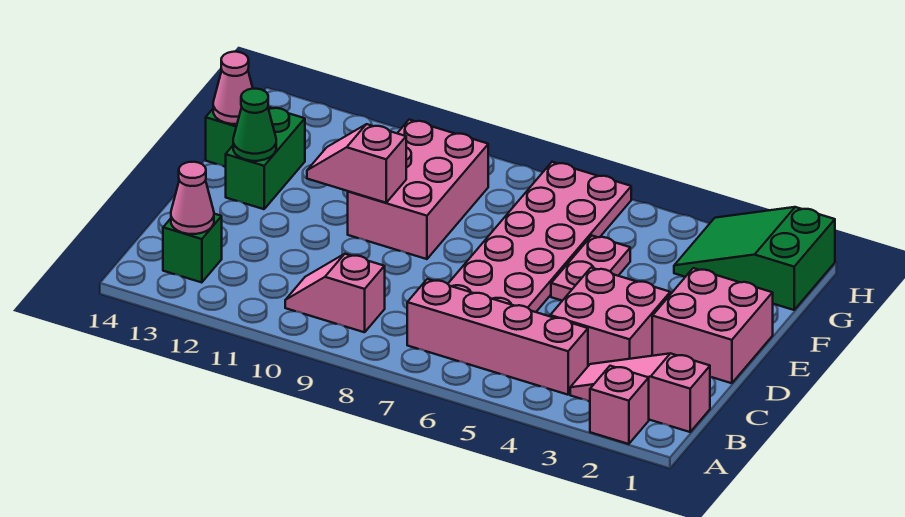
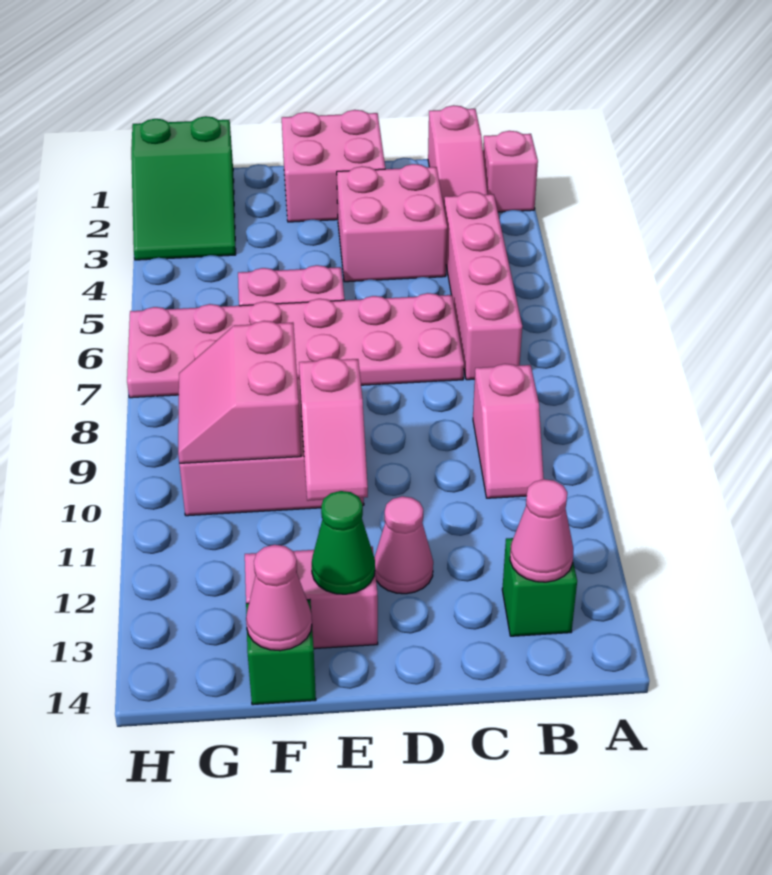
none -> pink cone D12 level 1
green brick E13:F13 level 1 -> pink brick E13:F13 level 1
none -> pink slope F9:G10 level 2 top F

